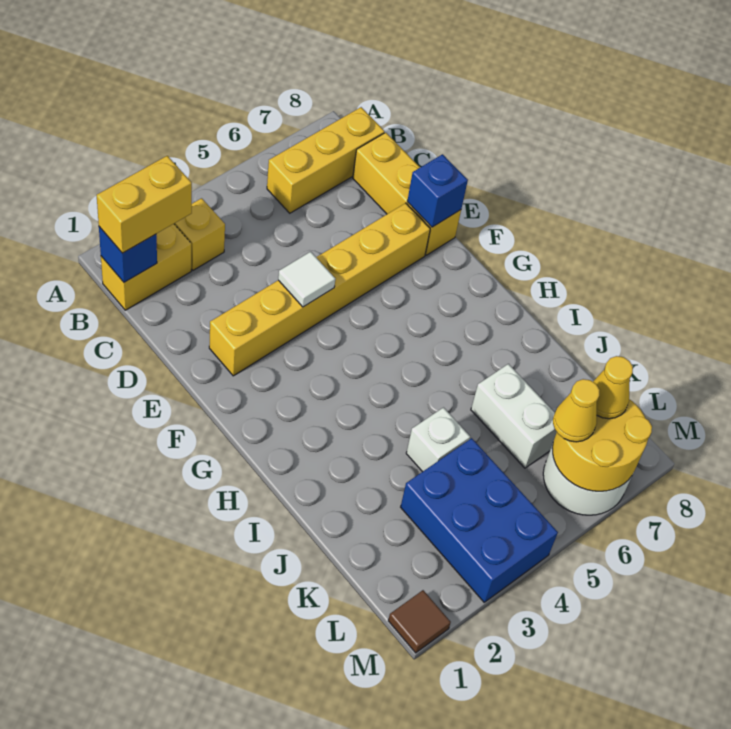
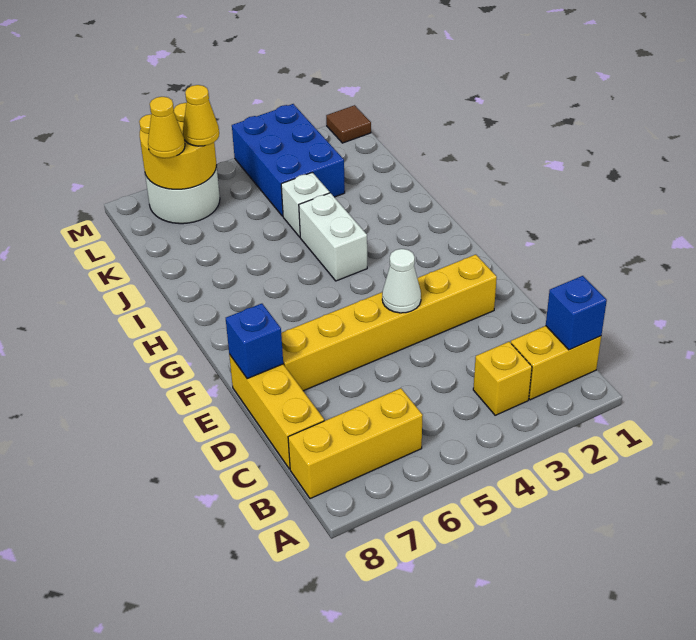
yellow brick B1:B2 level 3 -> none
white tile E4 level 2 -> white cone E4 level 2
white brick J6:K6 level 1 -> white brick H4:I4 level 1

